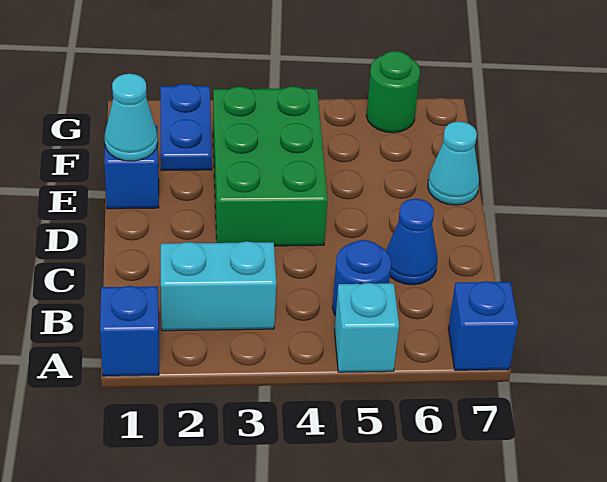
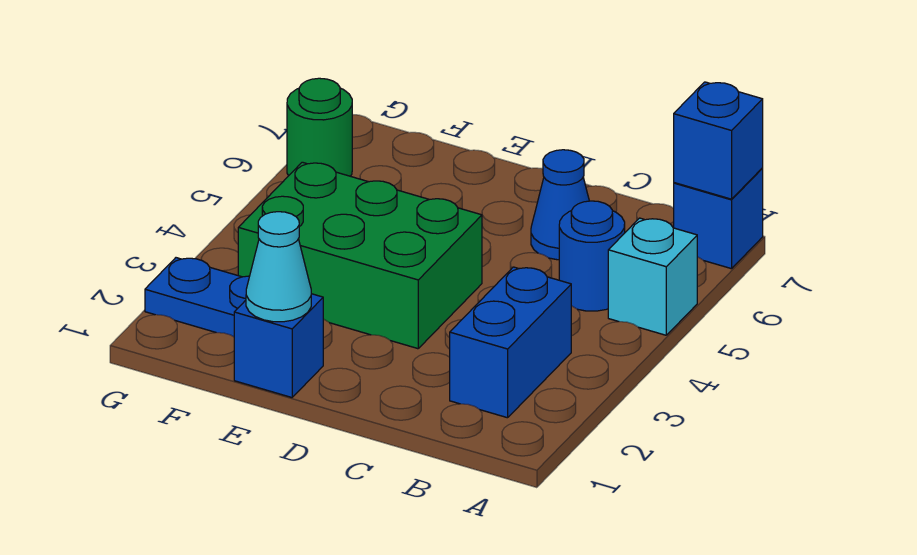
blue brick A1 level 1 -> blue brick A7 level 2
cyan brick B2:B3 level 1 -> blue brick B2:B3 level 1
cyan cone E7 level 1 -> none

